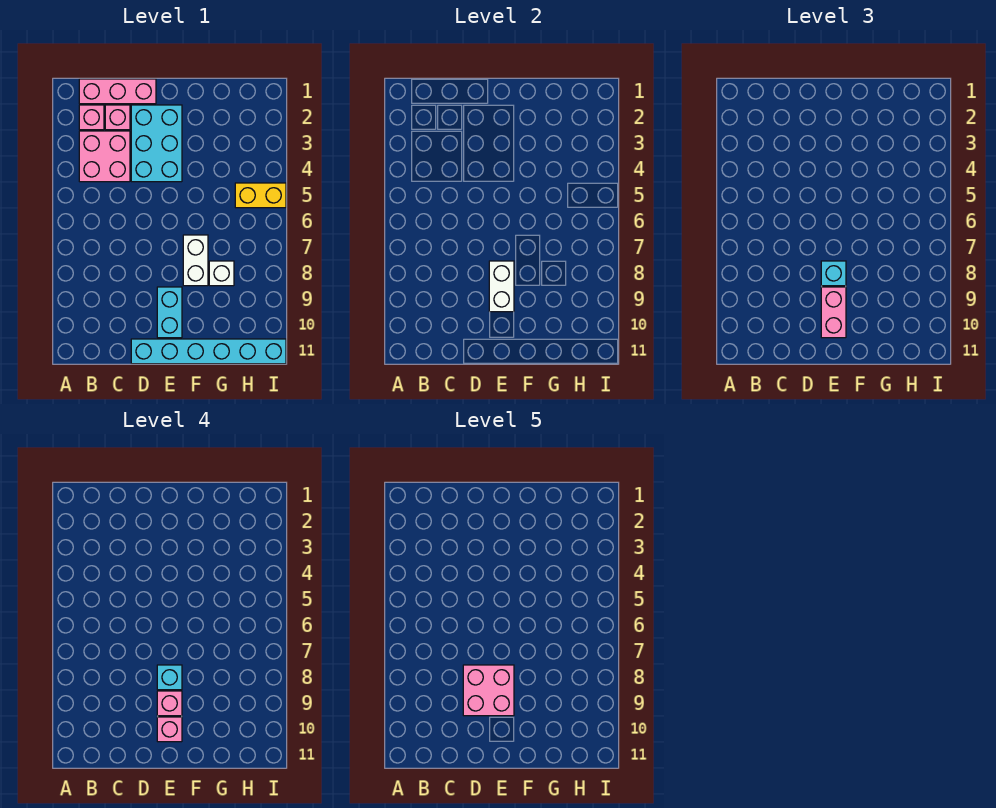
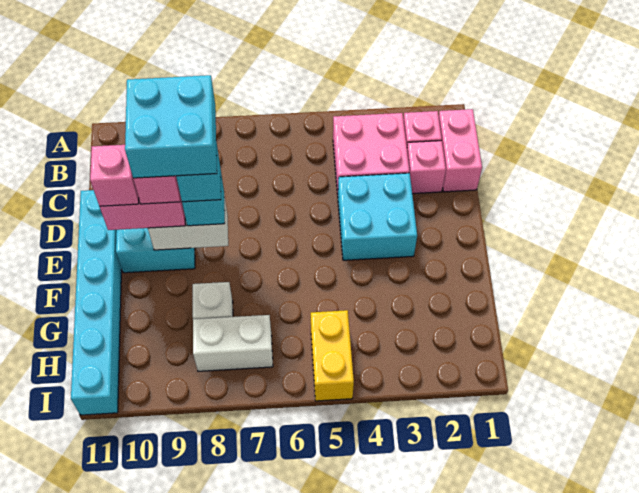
pink brick B1:D1 level 1 -> pink brick B1:C1 level 1
cyan brick D2:E4 level 1 -> cyan brick D3:E4 level 1
pink brick D8:E9 level 5 -> cyan brick D8:E9 level 5
white brick F7:F8 level 1 -> white brick H7:H8 level 1

